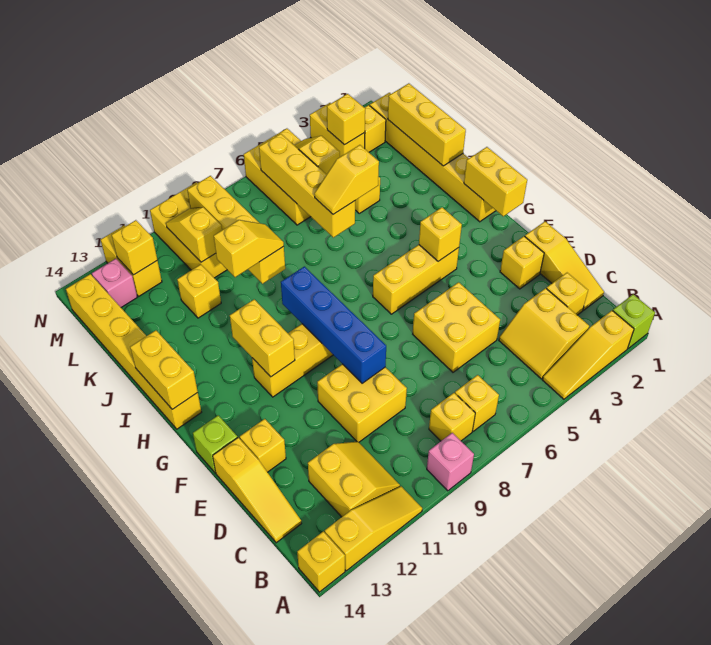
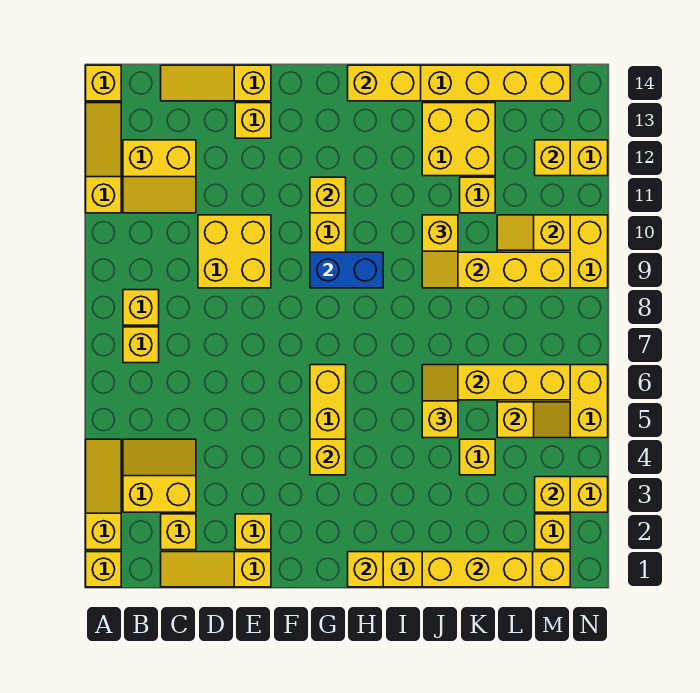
lime brick A1 level 1 -> yellow brick A1 level 1
pink brick A9 level 1 -> none
yellow slope A11:A13 level 1 top 13 -> yellow slope A11:A13 level 1 top 11
yellow brick D5:E6 level 1 -> yellow brick J12:K13 level 1
blue brick E9:H9 level 2 -> blue brick G9:H9 level 2
lime brick F14 level 1 -> none
yellow brick G1:H1 level 2 -> yellow brick H1 level 2
yellow brick G11:H11 level 2 -> yellow brick G11 level 2
yellow slope L10:M10 level 2 top L -> yellow slope L10:M10 level 2 top M
pink brick M13 level 1 -> none

